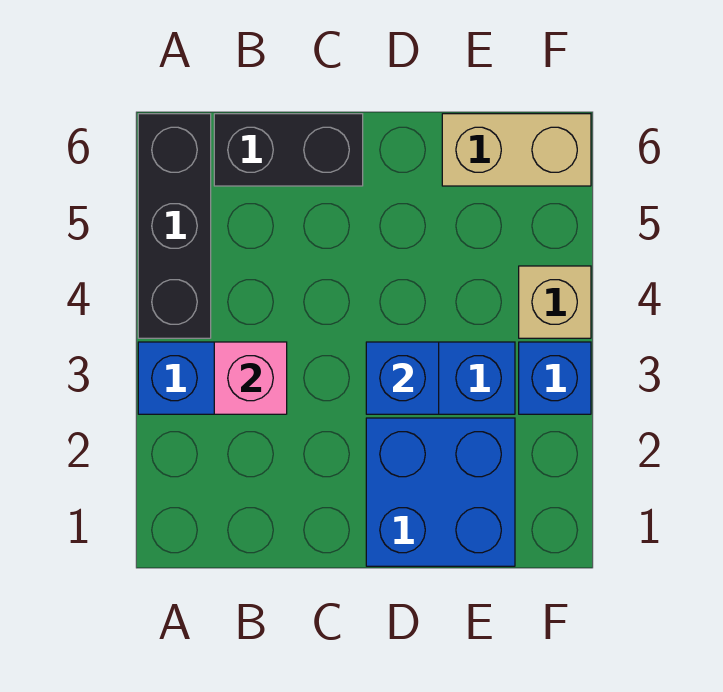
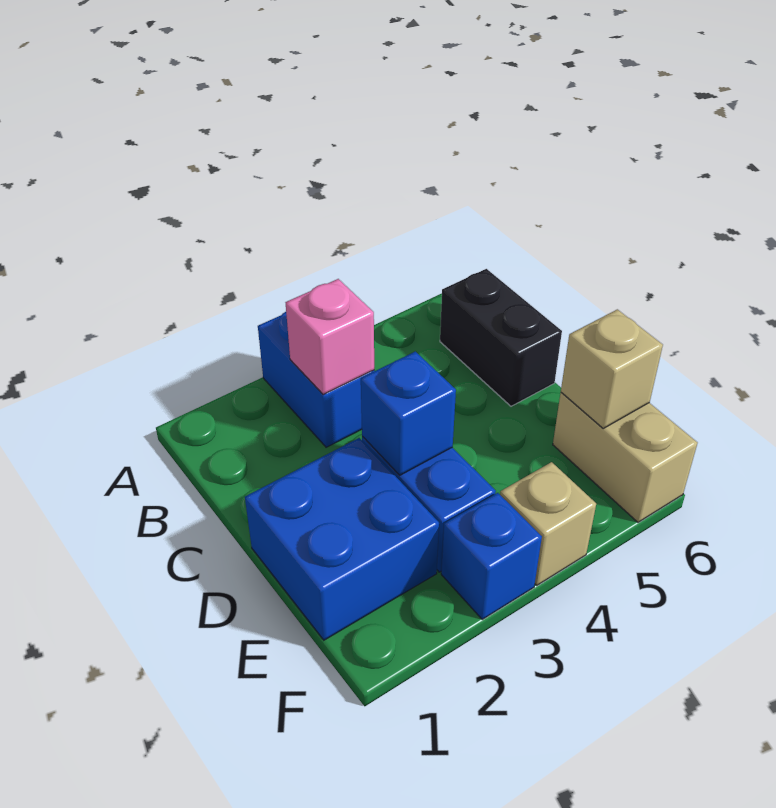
black brick A4:A6 level 1 -> none
none -> tan brick E6 level 2

